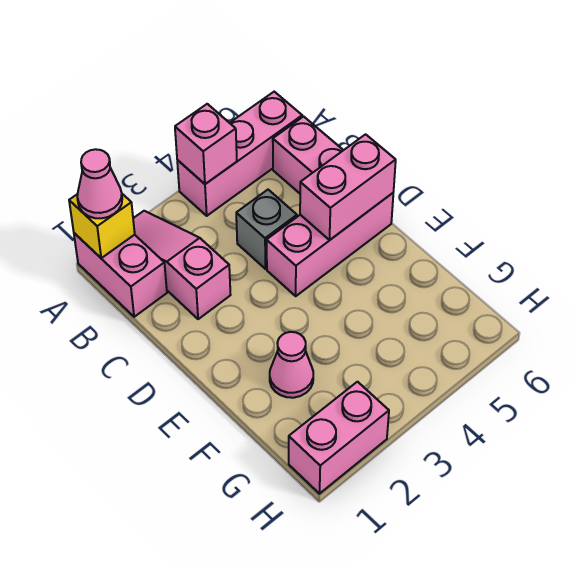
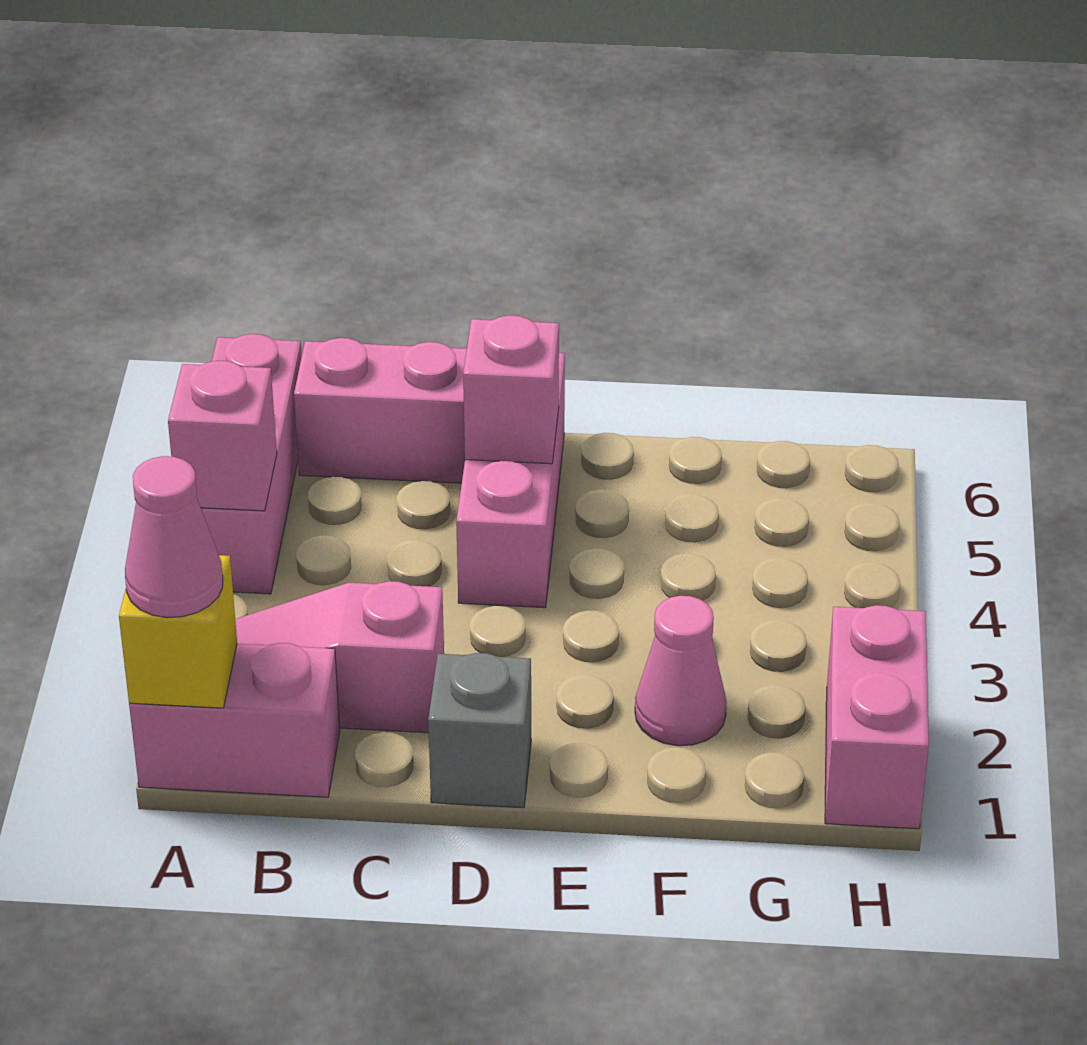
grey brick C4 level 1 -> grey brick D1 level 1
pink brick D5:D6 level 2 -> pink brick D5 level 2

